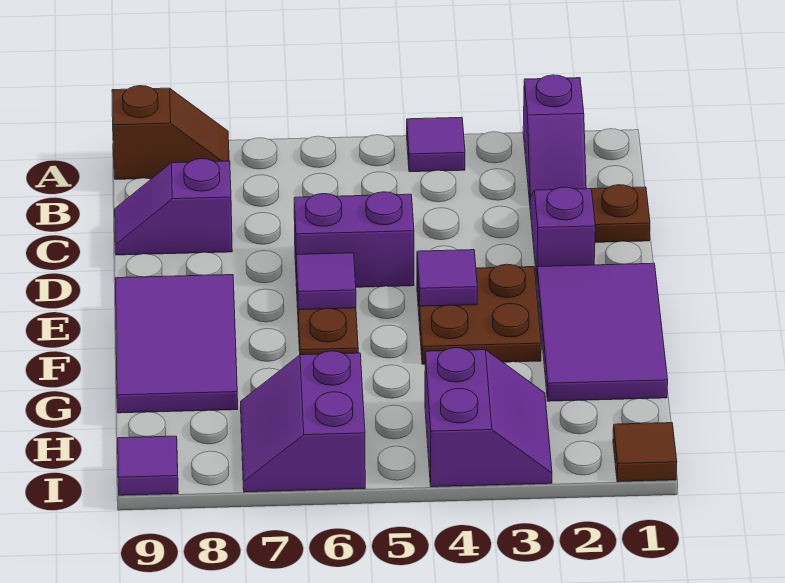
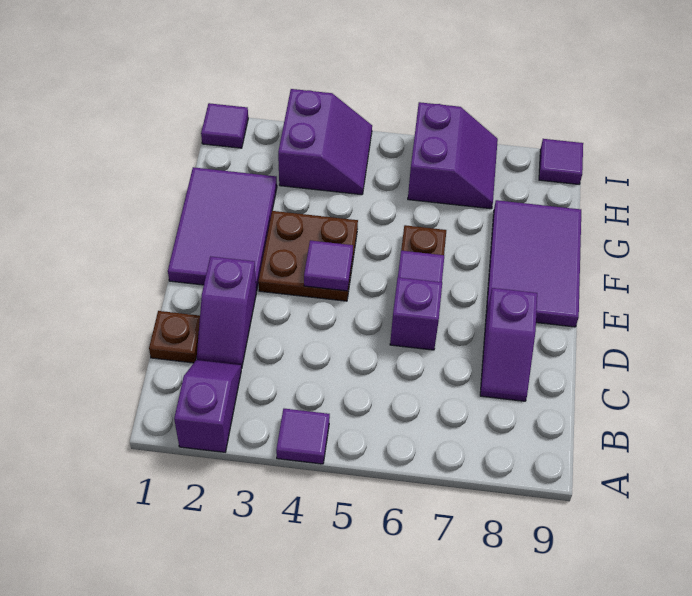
brown slope A8:A9 level 1 top 9 -> none
purple slope C8:C9 level 1 top 8 -> purple slope C8:D8 level 1 top D
purple brick D5:D6 level 1 -> purple brick D6 level 1
purple slope H3:I4 level 1 top 4 -> purple slope H3:I4 level 1 top 3
brown tile I1 level 1 -> purple tile I1 level 1

